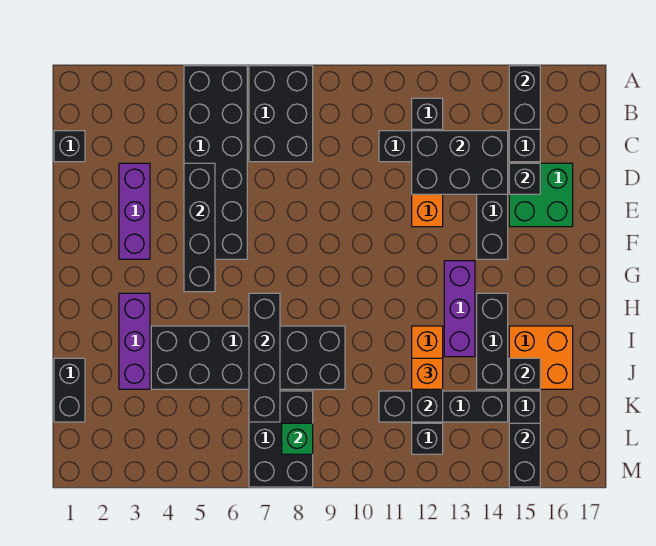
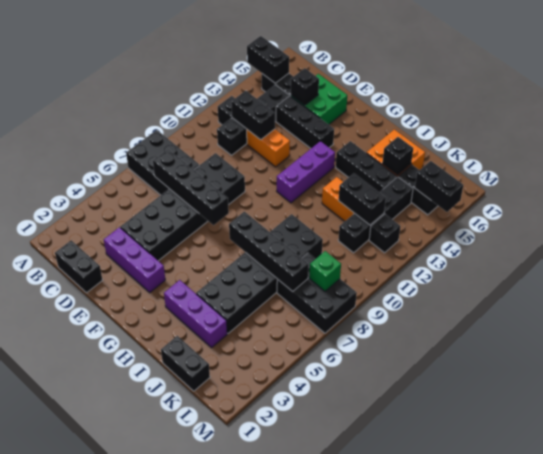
black brick A5:F6 level 1 -> black brick D4:E9 level 1
black brick C1 level 1 -> black brick C1:D1 level 1
black brick C12:D14 level 2 -> black brick C12:D12 level 2
black brick D5:G5 level 2 -> black brick C7:F7 level 2
purple brick G13:I13 level 1 -> purple brick G11:G13 level 1
orange brick J12 level 3 -> none

